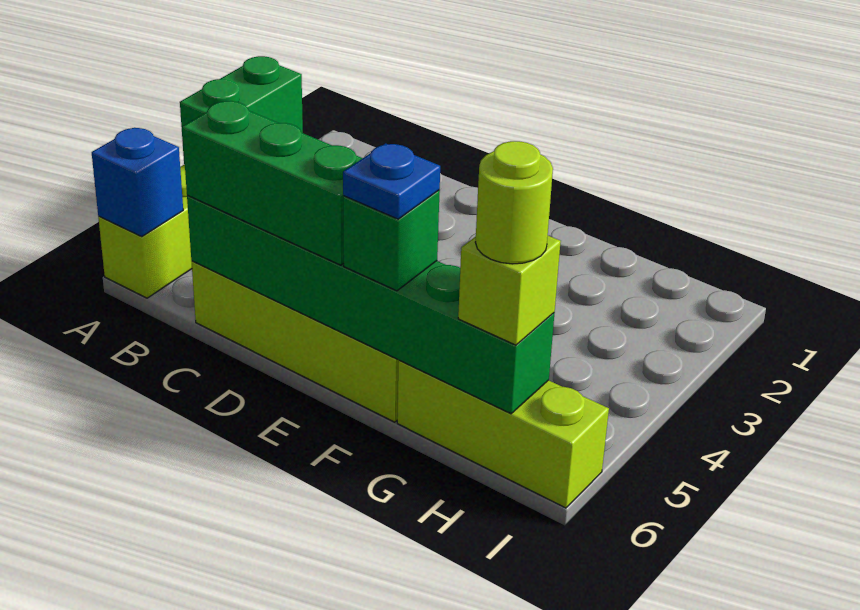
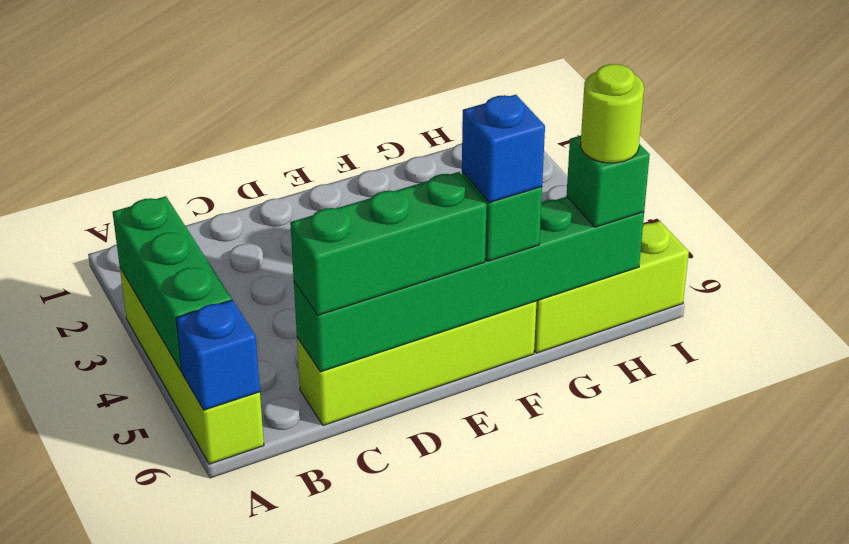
green brick A3:A4 level 2 -> green brick A3:A5 level 2
blue plate F6 level 4 -> blue brick F6 level 4
lime brick H6 level 3 -> green brick H6 level 3

